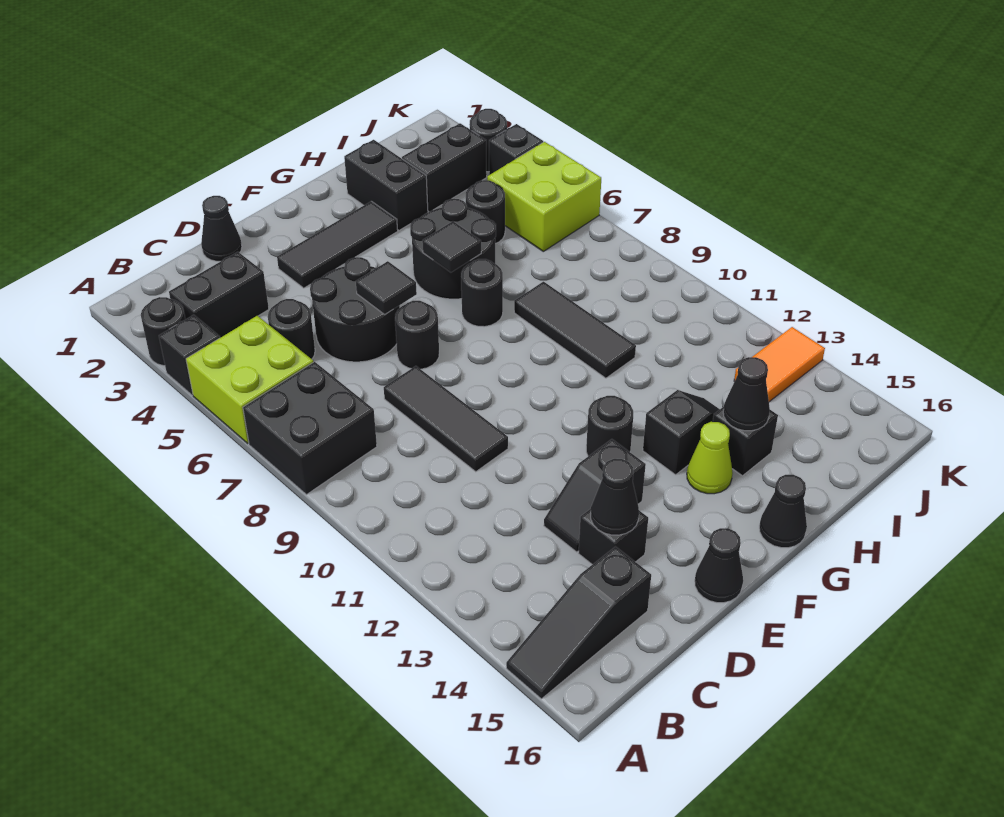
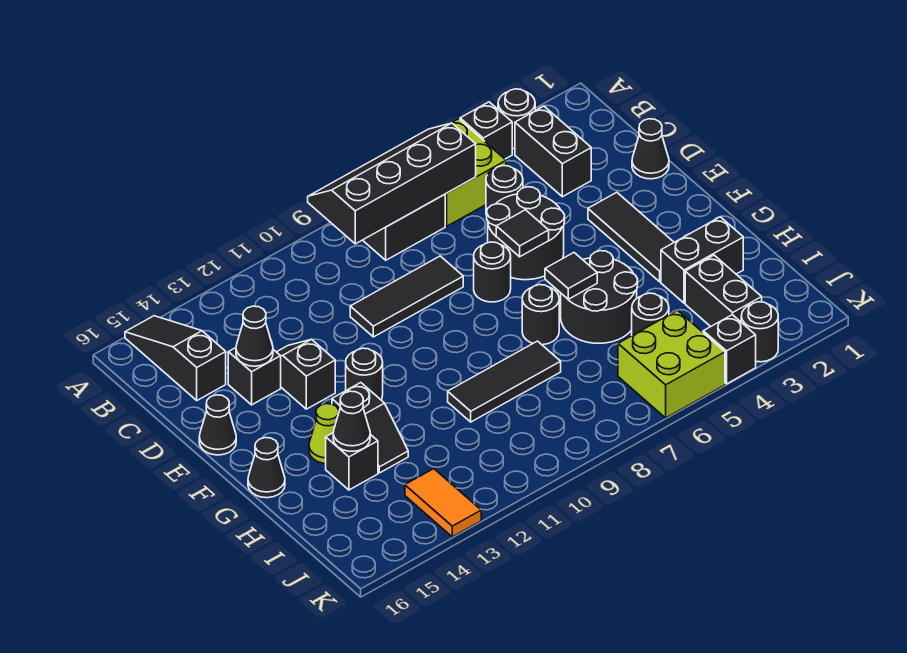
none -> black slope A6:B9 level 2 top B

